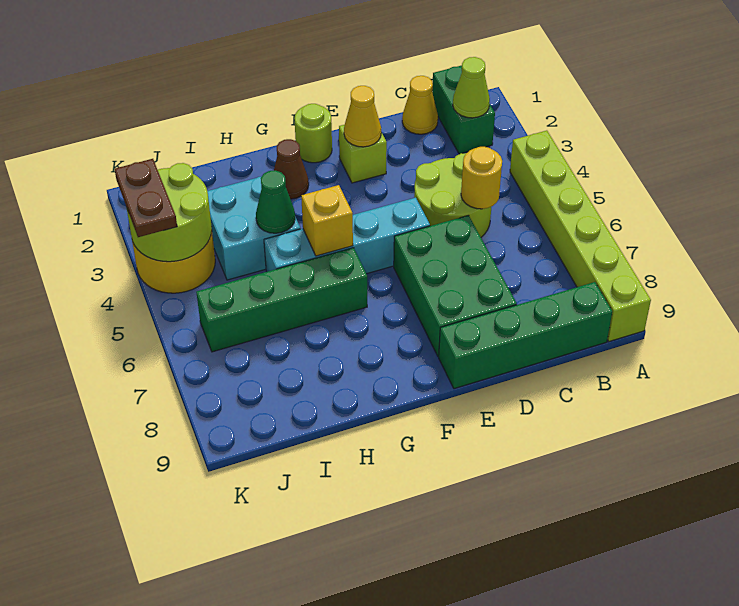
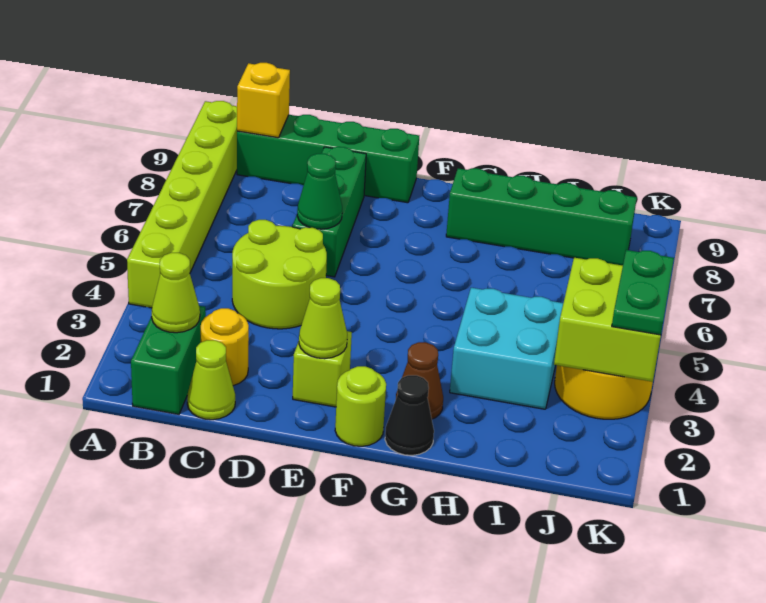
yellow cone C1 level 1 -> lime cone C1 level 1
yellow round brick C5 level 2 -> yellow round brick C2 level 1
green brick D6:E8 level 1 -> green brick D6:D8 level 1
yellow cone E2 level 2 -> lime cone E2 level 2
cyan brick E5:H5 level 1 -> none
none -> black cone G1 level 1
yellow brick G5 level 2 -> yellow brick B9 level 2
green brick G6:J6 level 1 -> green brick G8:J8 level 1
green cone H4 level 2 -> green cone D6 level 2
lime round brick J3:K4 level 2 -> lime brick J3:K4 level 2
brown plate K3:K4 level 3 -> green plate K3:K4 level 3

